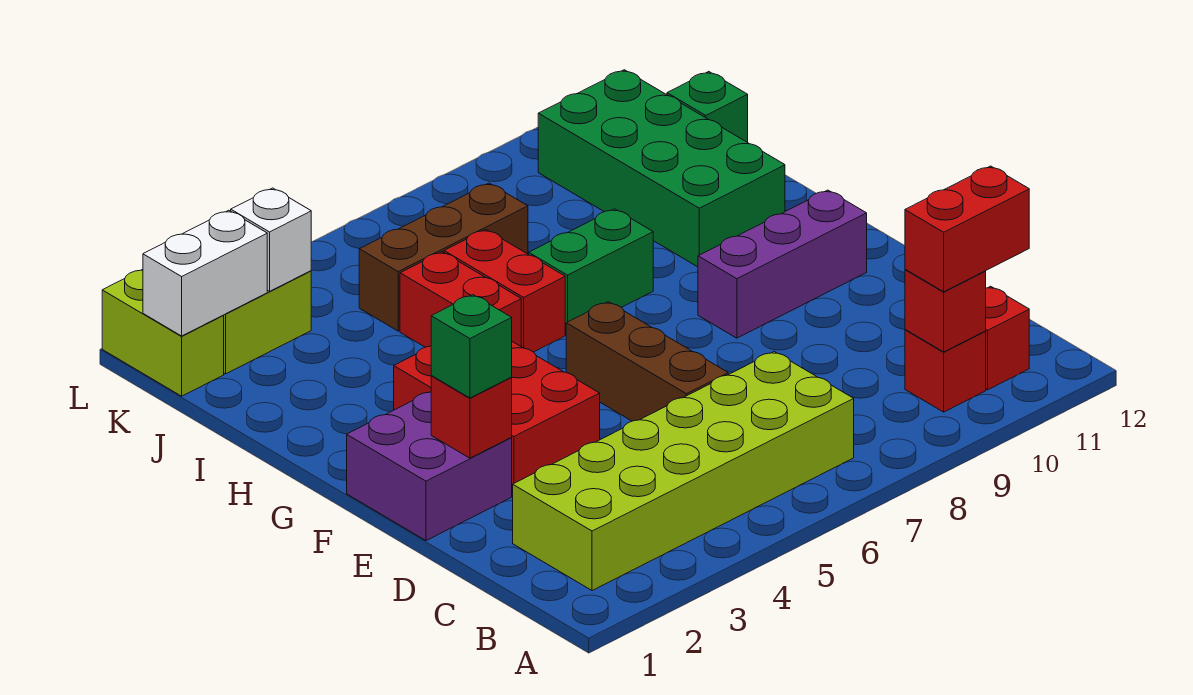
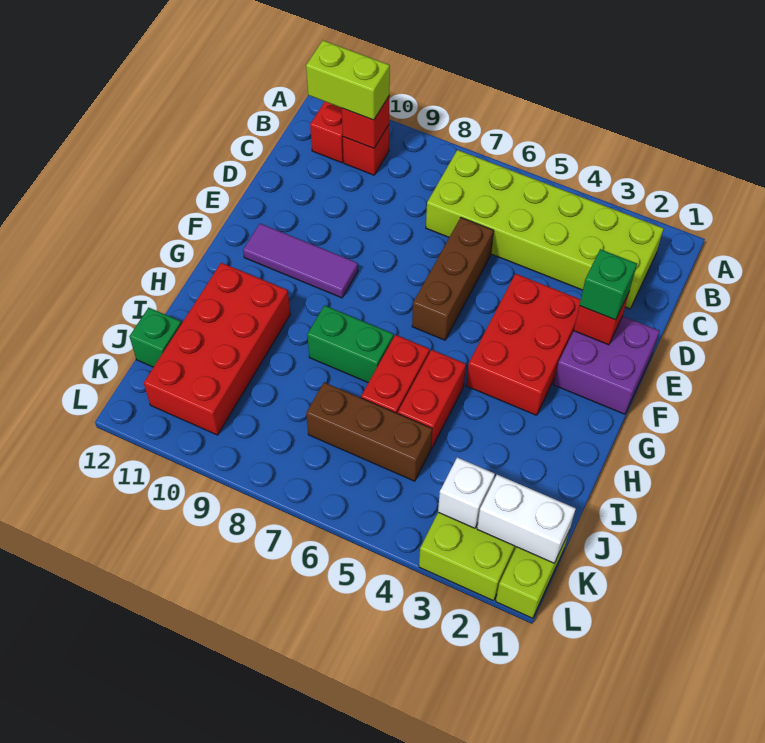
red brick B10:B11 level 3 -> lime brick B10:B11 level 3
purple brick F9:F11 level 1 -> purple tile F9:F11 level 1
green brick H10:K11 level 1 -> red brick H10:K11 level 1

